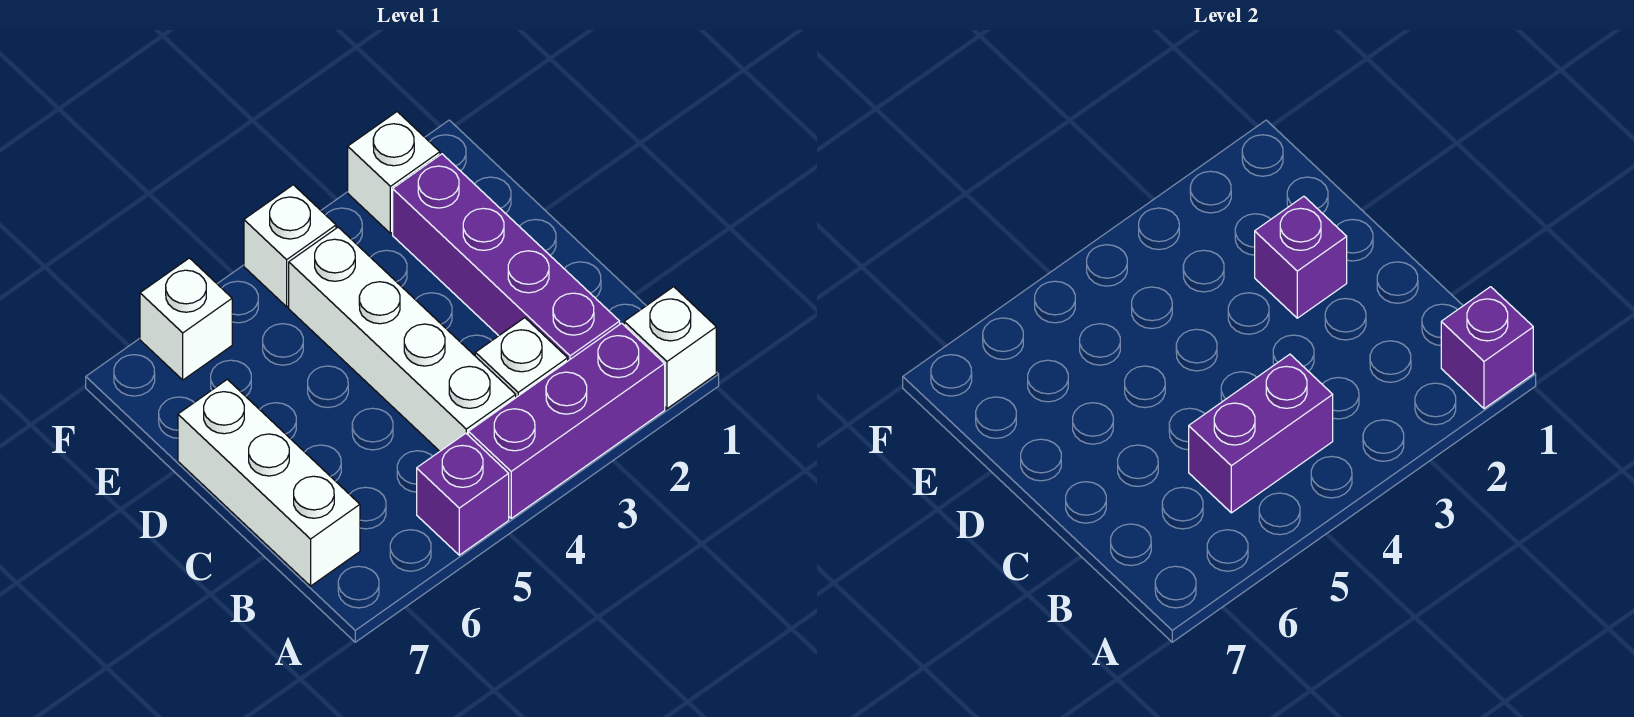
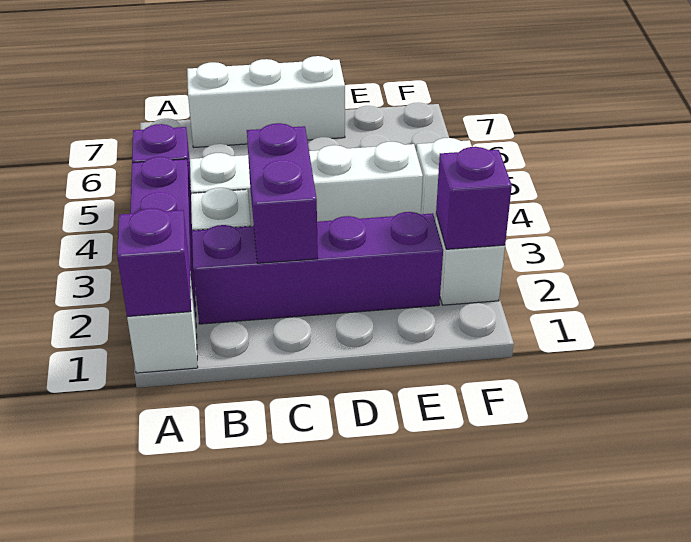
purple brick B4:B5 level 2 -> purple brick C2:C3 level 2
purple brick D2 level 2 -> purple brick F2 level 2
white brick F6 level 1 -> none

